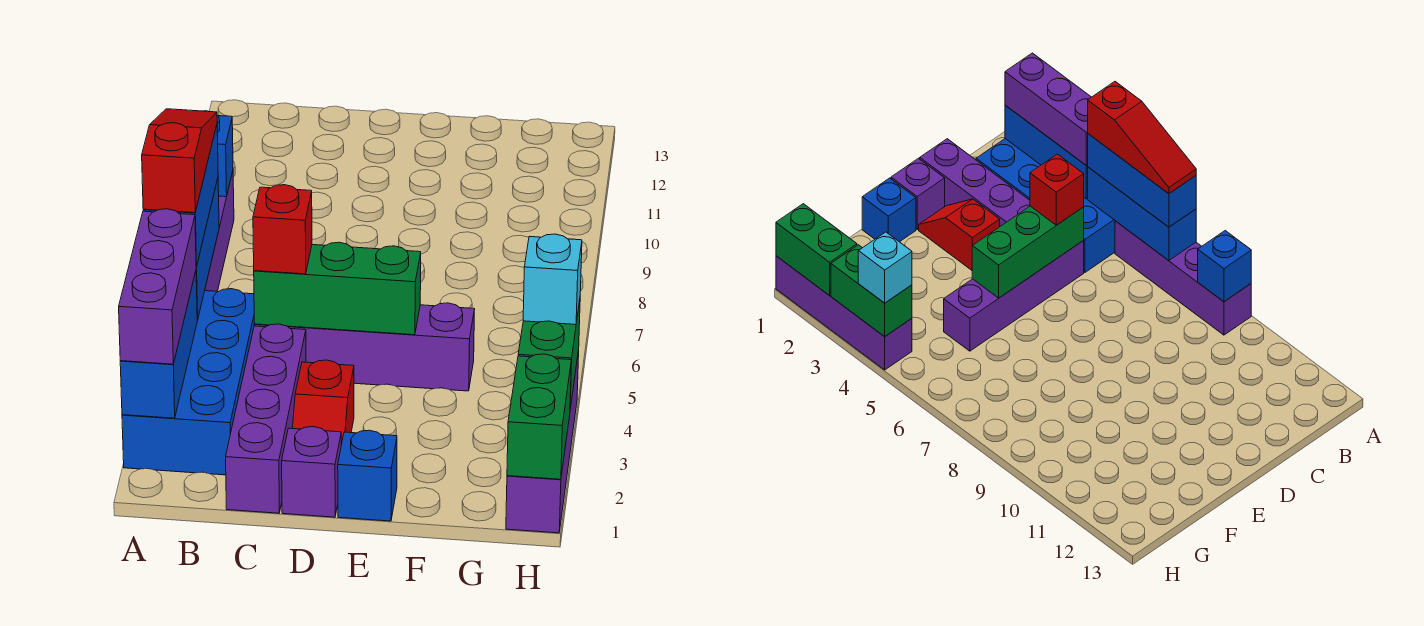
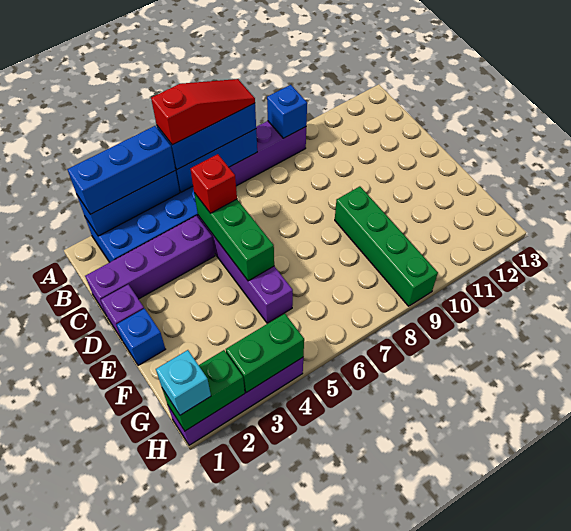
purple brick A2:A4 level 3 -> blue brick A2:A4 level 3
red slope D2:D3 level 1 top 3 -> none
none -> green brick E9:H9 level 1
cyan brick H4 level 3 -> cyan brick H1 level 3

